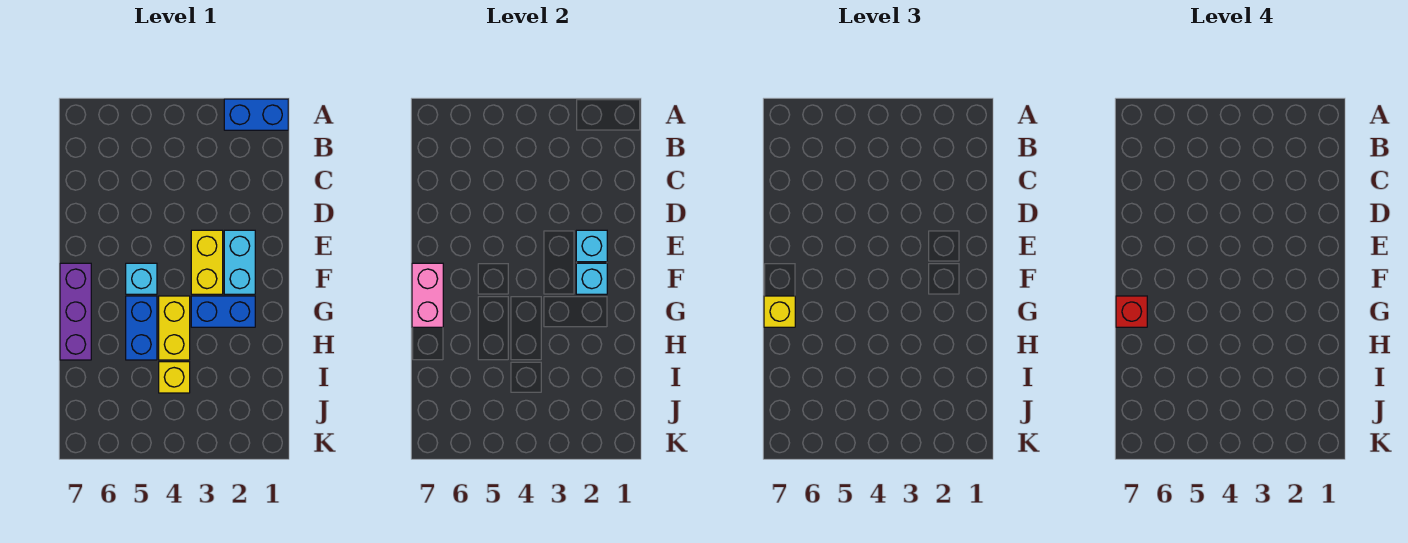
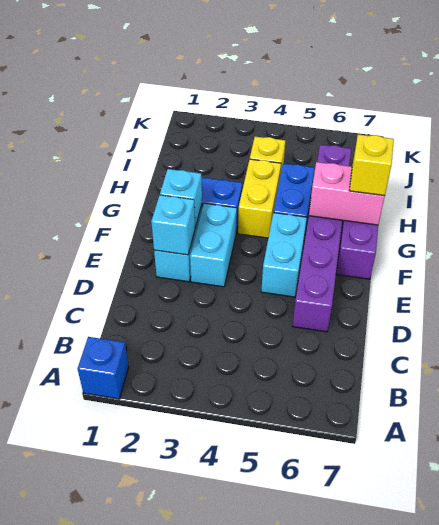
blue brick A1:A2 level 1 -> blue brick A1 level 1
none -> purple brick D6:I6 level 1
yellow brick E3:F3 level 1 -> cyan brick E3:F3 level 1
cyan brick F5 level 1 -> cyan brick E5:F5 level 1
pink brick F7:G7 level 2 -> pink brick G6:G7 level 2
red brick G7 level 4 -> none

